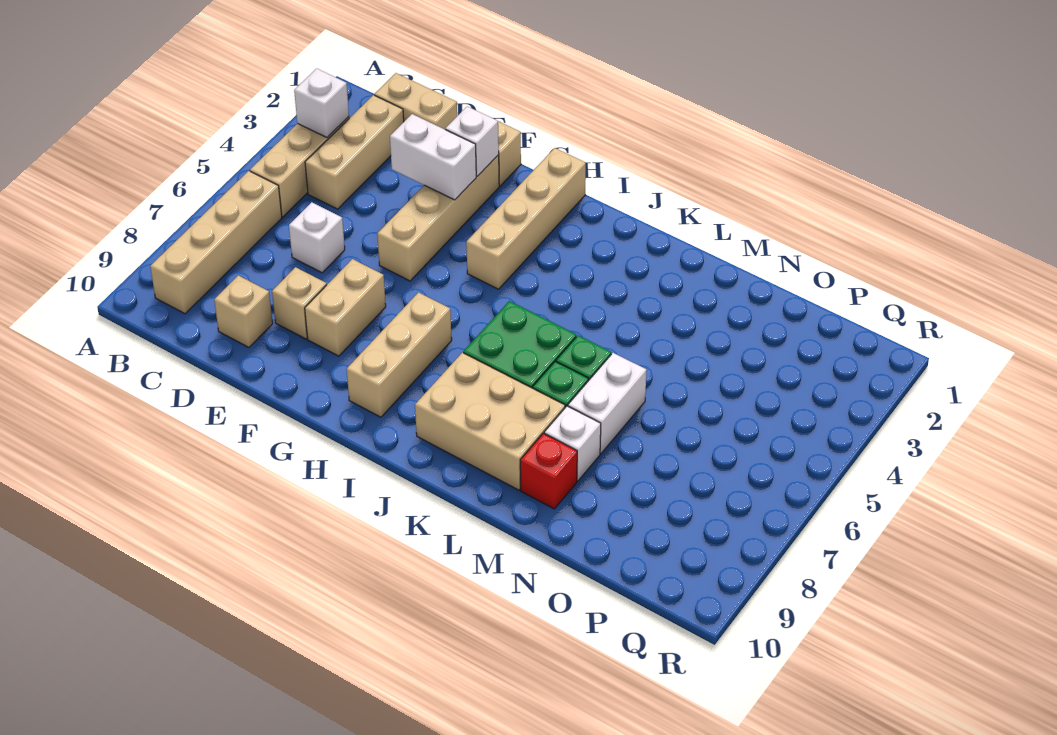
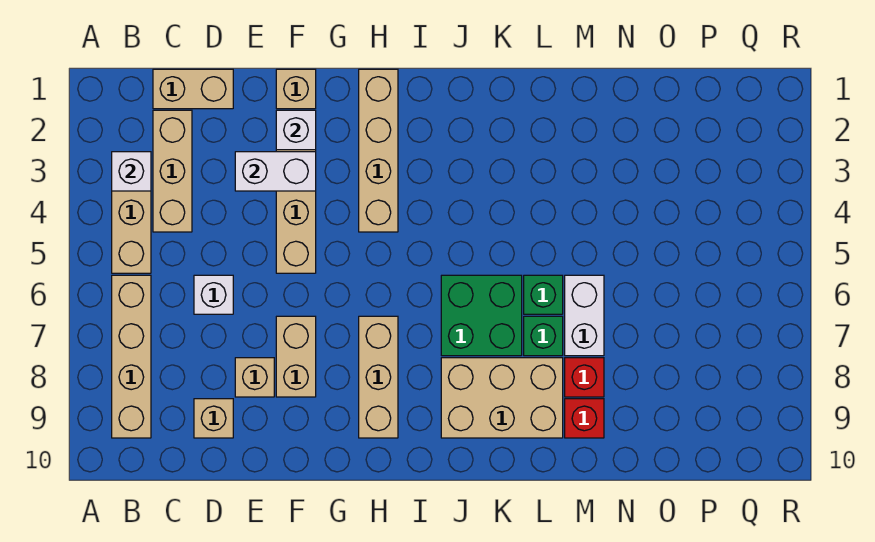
white brick M8 level 1 -> red brick M8 level 1

